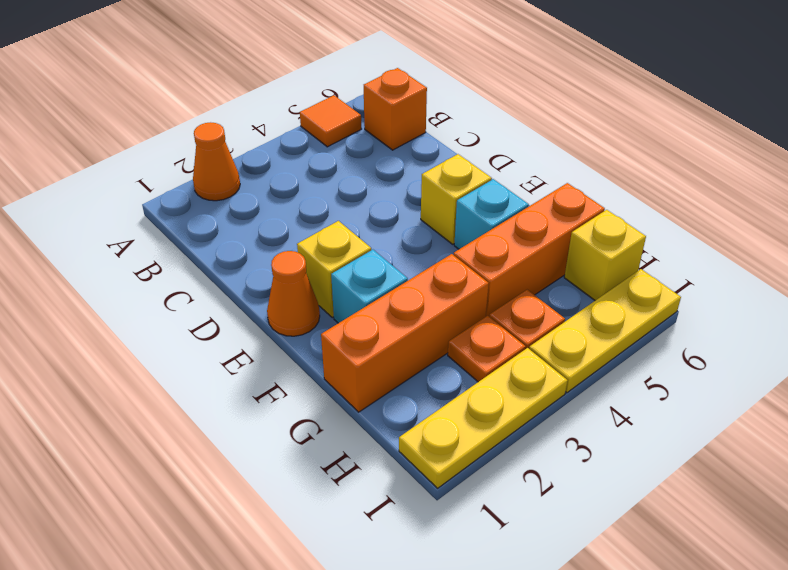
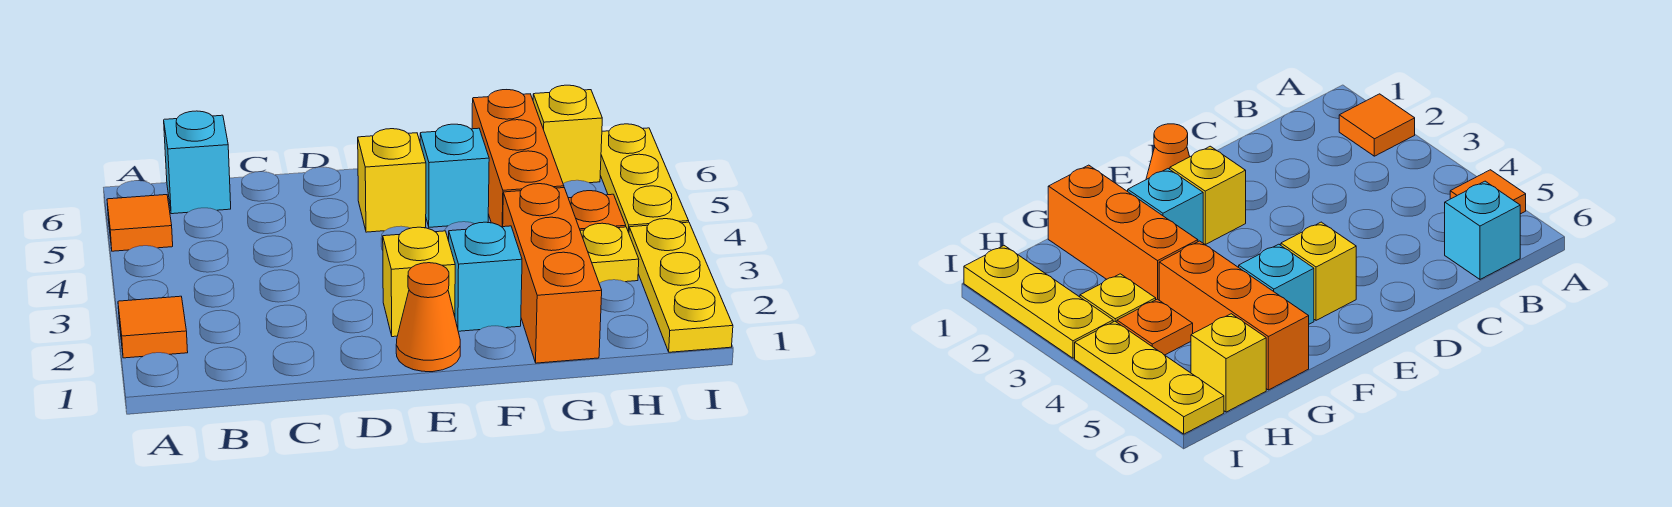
orange cone A2 level 1 -> orange tile A2 level 1
orange brick B6 level 1 -> cyan brick B6 level 1
orange plate H3 level 1 -> yellow plate H3 level 1

